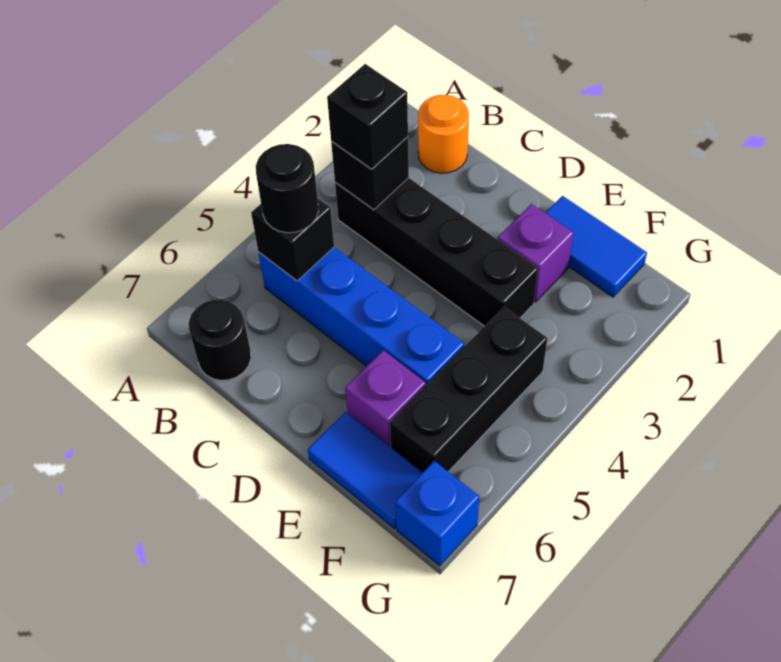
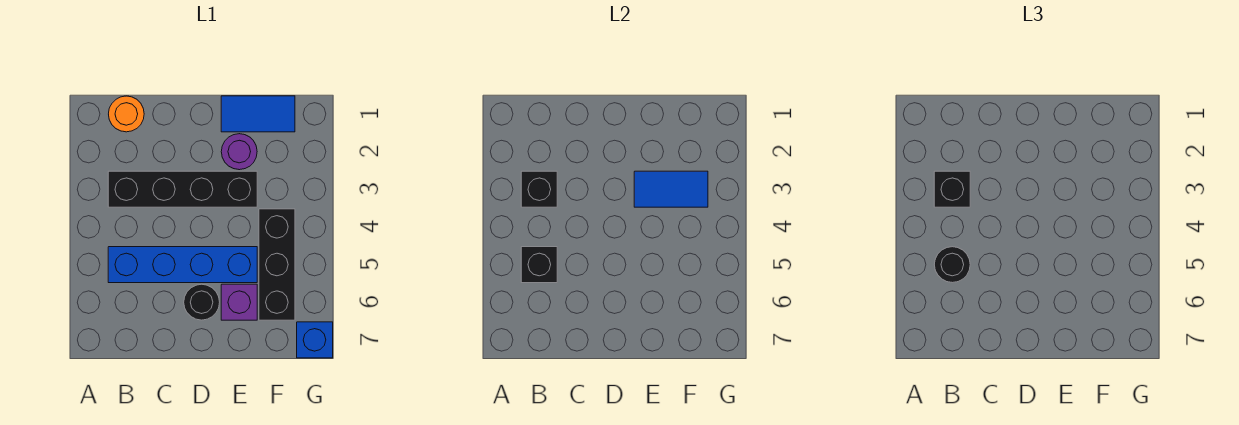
black round brick B7 level 1 -> black round brick D6 level 1
purple brick E2 level 1 -> purple round brick E2 level 1
blue tile E7:F7 level 1 -> blue tile E3:F3 level 2

